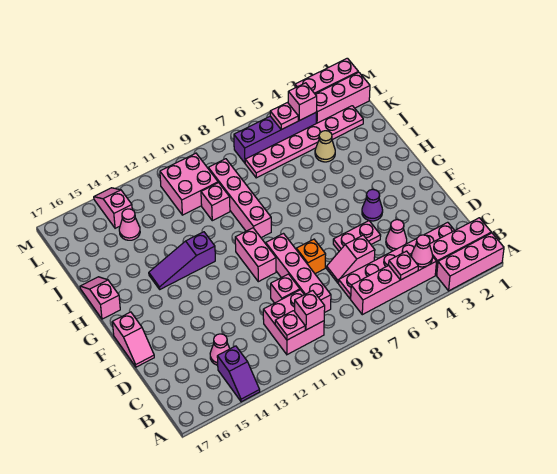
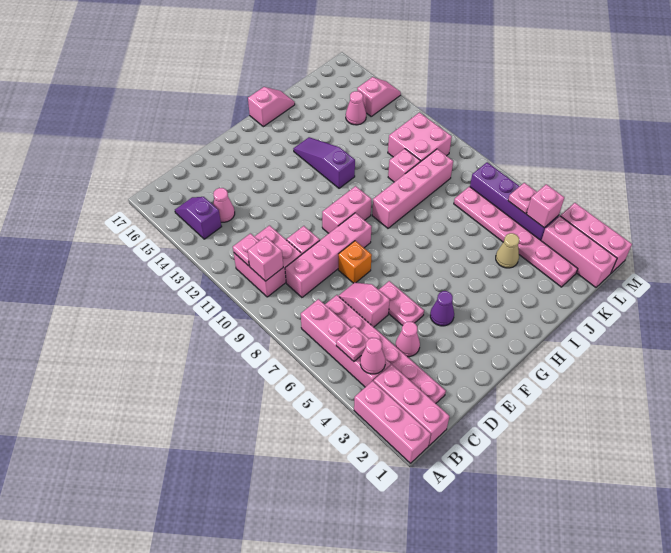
purple slope A14:B14 level 1 top B -> purple slope B14:B15 level 1 top 14
pink slope E17:F17 level 1 top F -> none

